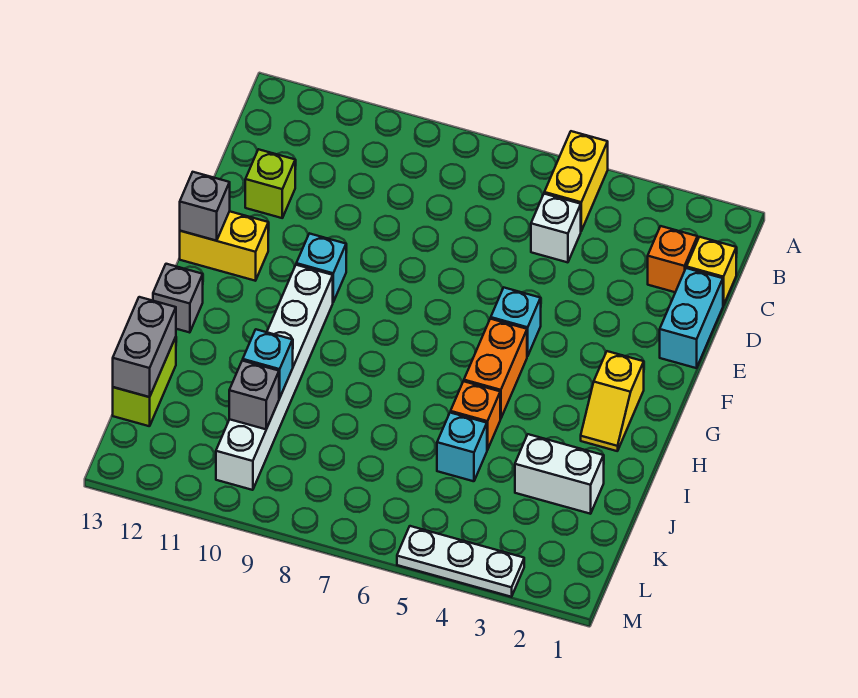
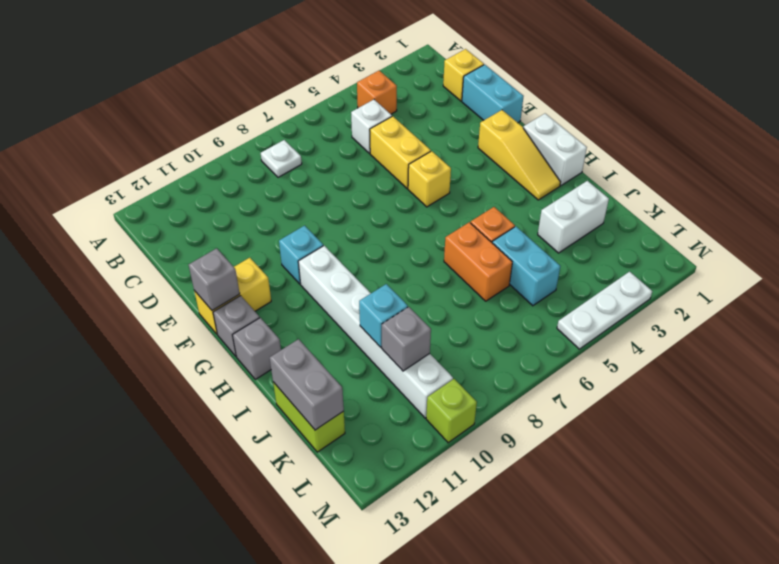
yellow brick A5:B5 level 1 -> yellow brick D5:E5 level 1
none -> white plate B8 level 1
orange brick C2 level 1 -> orange brick B4 level 1
lime brick D12 level 1 -> lime brick M10 level 1
cyan brick F5 level 1 -> yellow brick F5 level 1
none -> white brick G1:H1 level 1
yellow slope G2:H2 level 1 top G -> yellow slope F2:H2 level 1 top F
orange brick G5:H5 level 1 -> orange brick I6:J6 level 1
none -> grey brick G13 level 1
cyan brick J5 level 1 -> cyan brick J5:K5 level 1

